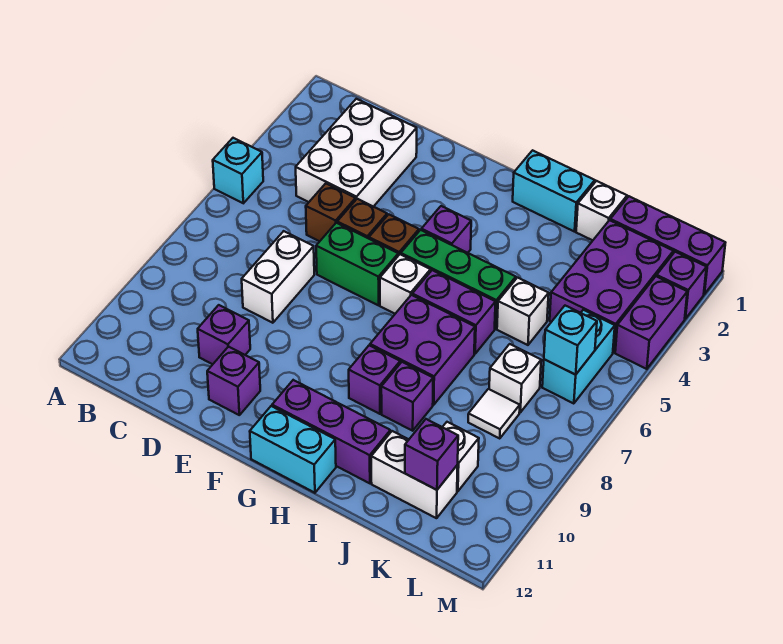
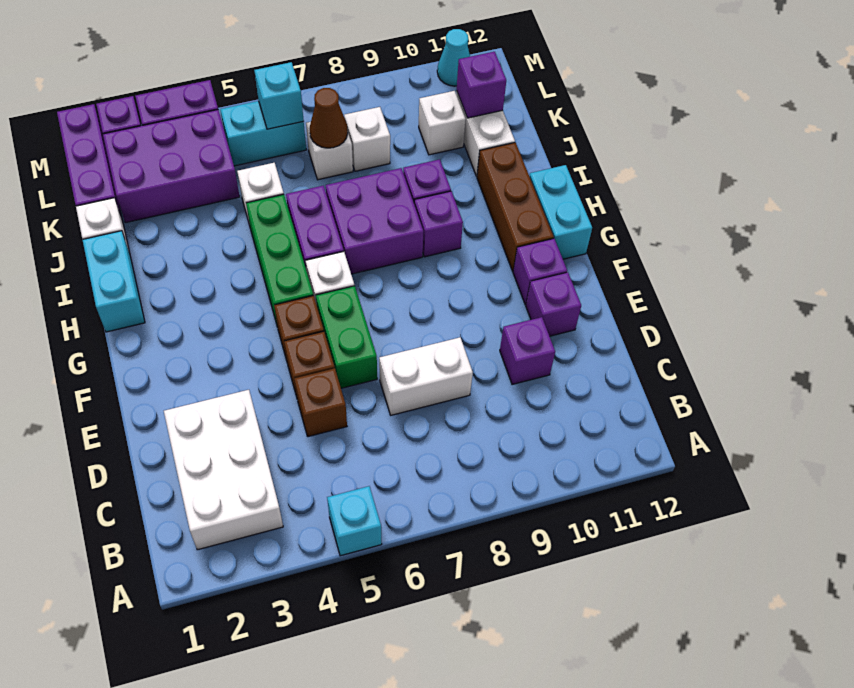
white brick C2:D4 level 1 -> white brick B2:D3 level 1
purple brick G4 level 1 -> purple brick F11 level 1
purple brick G11:I11 level 1 -> brown brick G11:I11 level 1
none -> brown cone K7 level 2
white tile K8 level 1 -> white brick K8 level 1
none -> cyan cone M11 level 1

